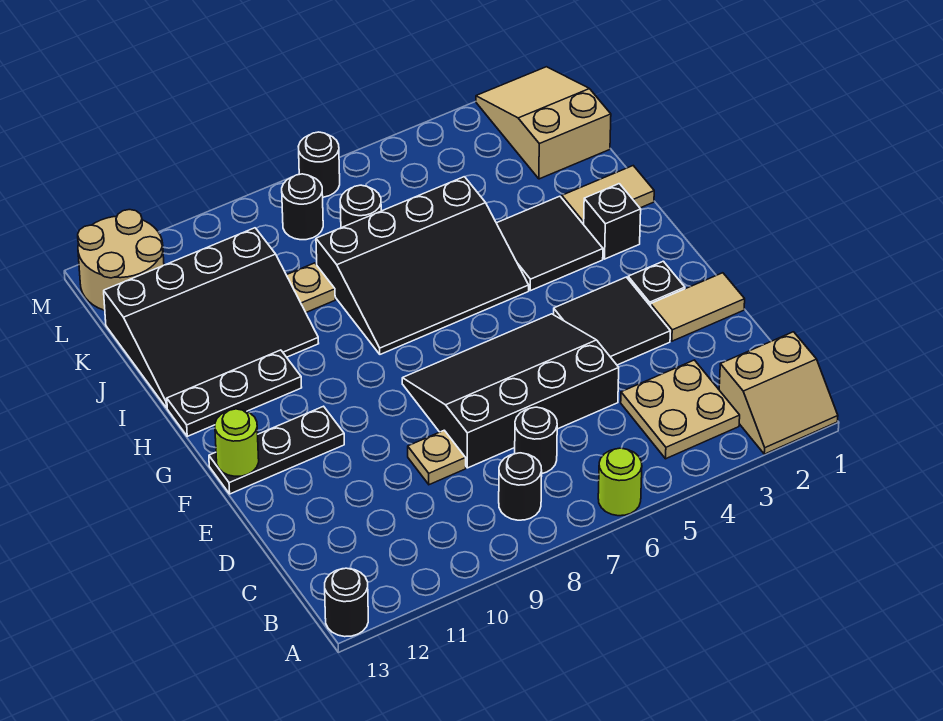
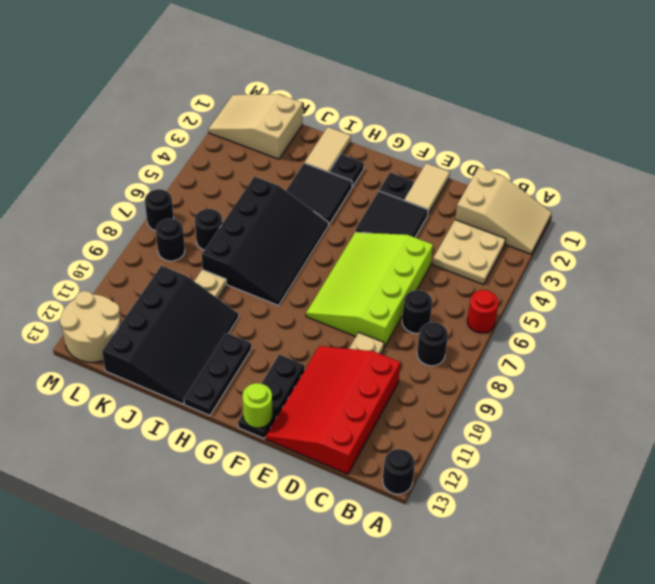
tan slope A1:B2 level 1 top B -> tan slope A1:C2 level 1 top C
lime round brick A6 level 1 -> red round brick A6 level 1
none -> red slope C10:E13 level 1 top C
black slope D5:F8 level 1 top D -> lime slope D5:F8 level 1 top D
black brick H2 level 1 -> black plate H2 level 1

